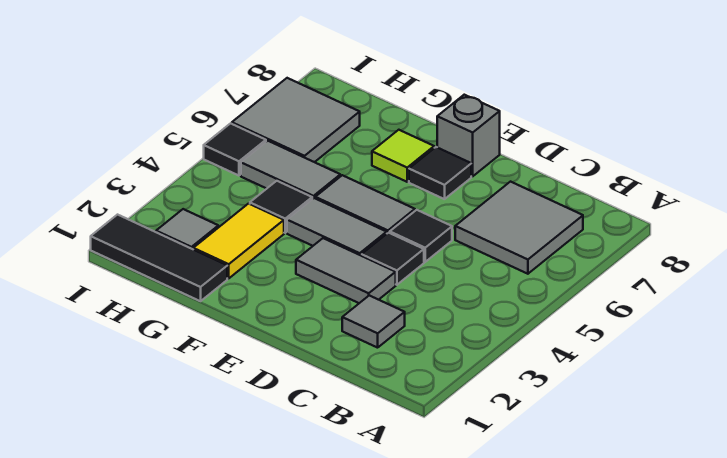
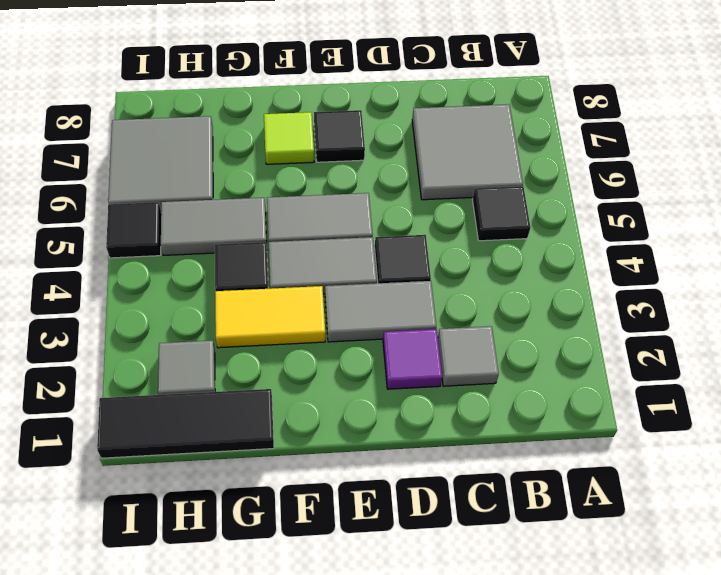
none -> purple tile D2 level 1
black tile D5 level 1 -> black tile B5 level 1
grey brick E8 level 1 -> none
yellow tile G2:G3 level 1 -> yellow tile F3:G3 level 1

